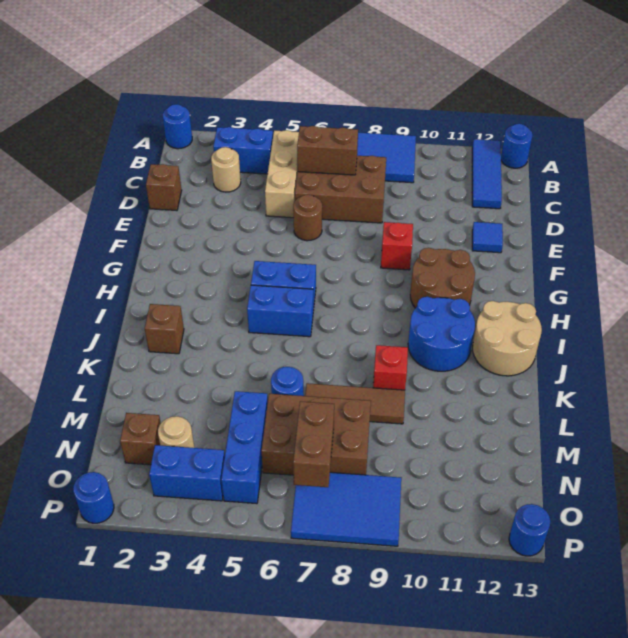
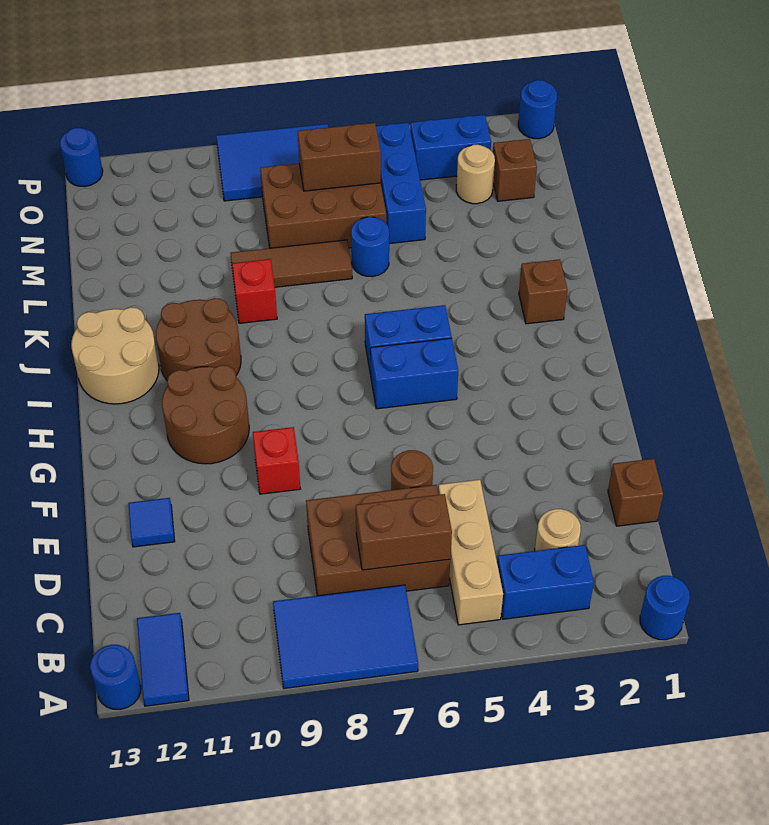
blue tile A12:C12 level 1 -> blue tile A12:B12 level 1
blue round brick I10:J11 level 1 -> brown round brick I10:J11 level 1
brown brick N7:O7 level 2 -> brown brick N6:N7 level 2

